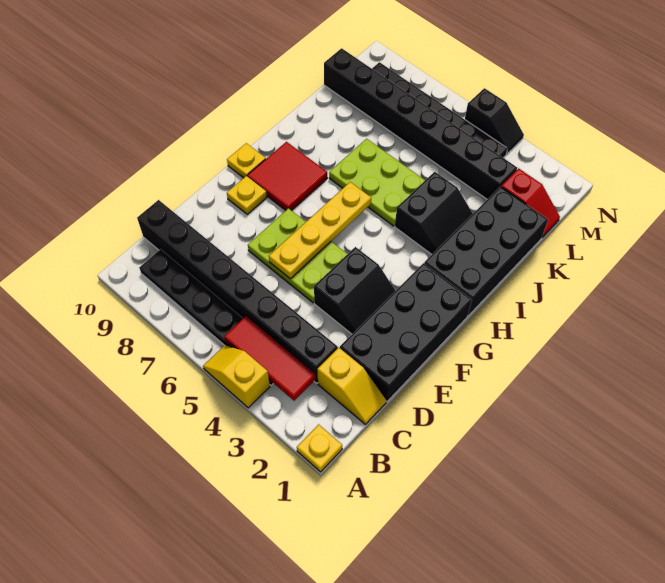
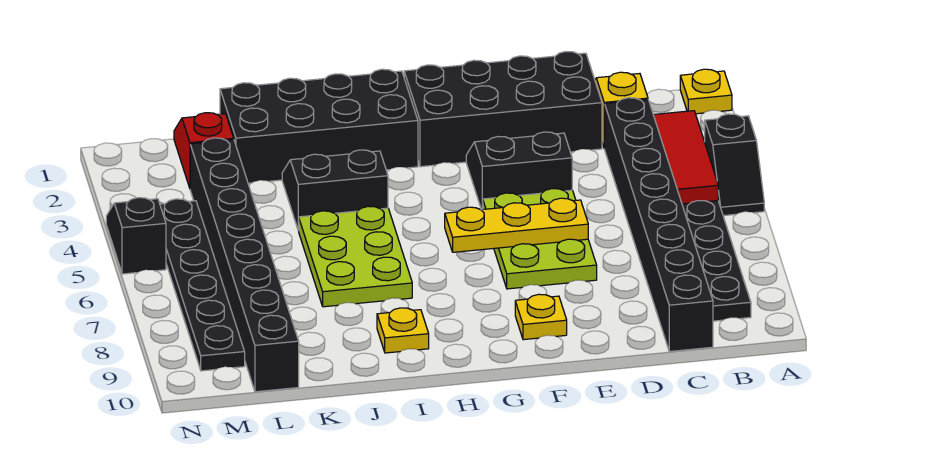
yellow slope A4:A5 level 1 top 4 -> black slope A4:A5 level 1 top 4
yellow plate E6:H6 level 2 -> yellow plate E6:G6 level 2
red tile G8:H9 level 1 -> none
yellow plate G10 level 1 -> yellow plate I9 level 1

